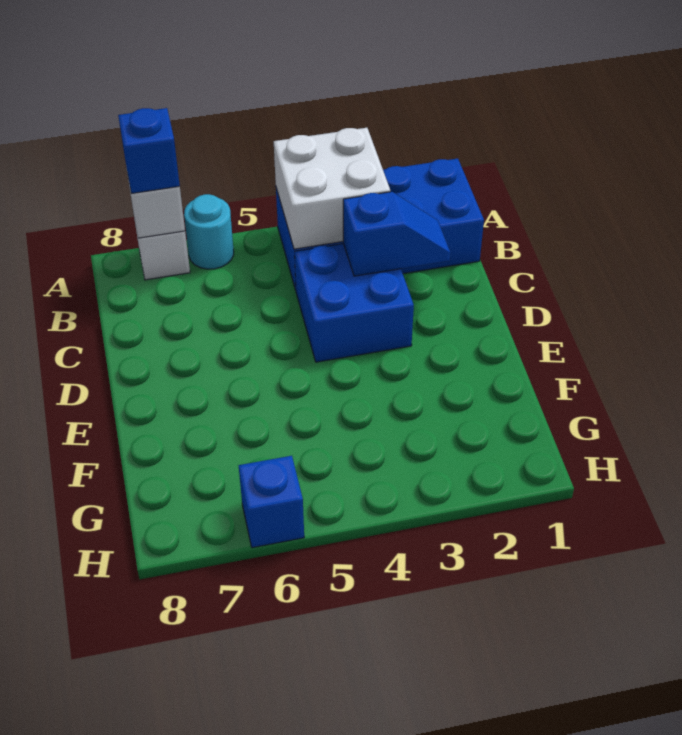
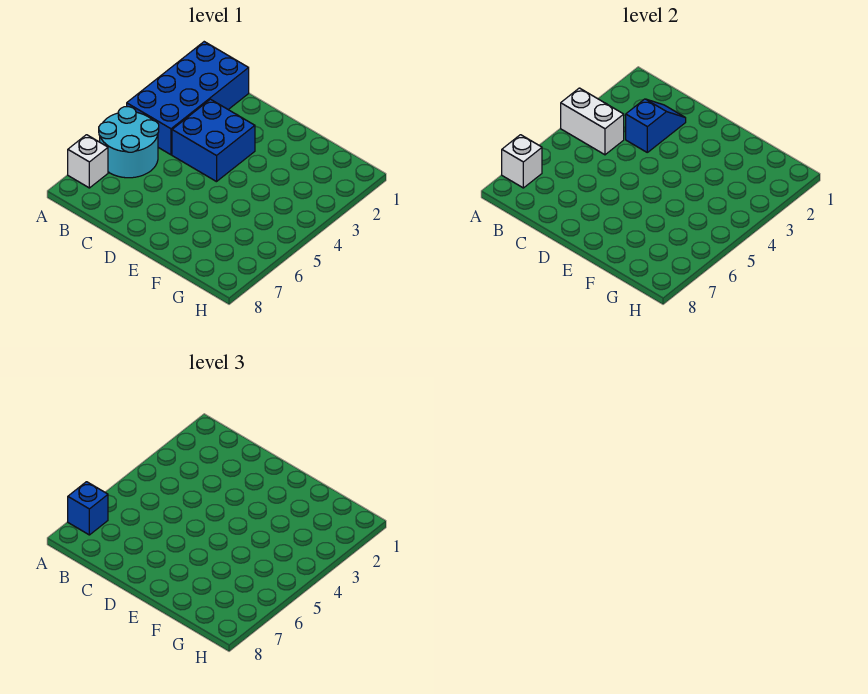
white brick A3:B4 level 2 -> white brick A4:B4 level 2
cyan round brick A6 level 1 -> cyan round brick A5:B6 level 1
blue brick H6 level 1 -> none

